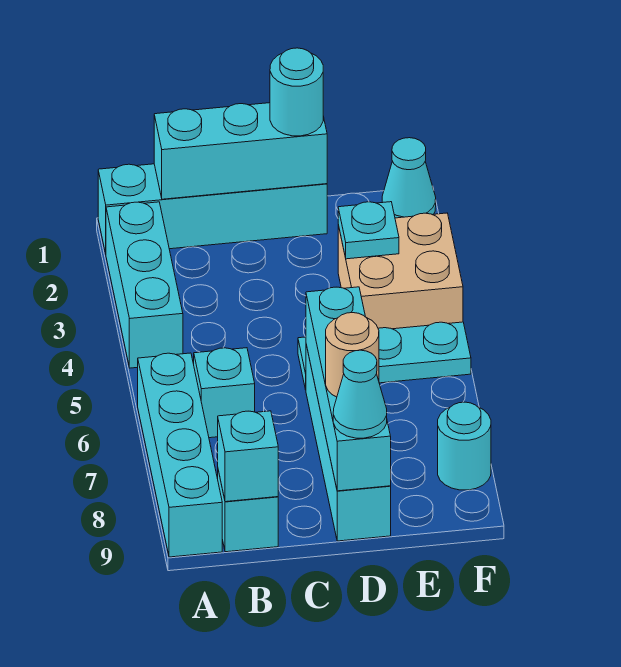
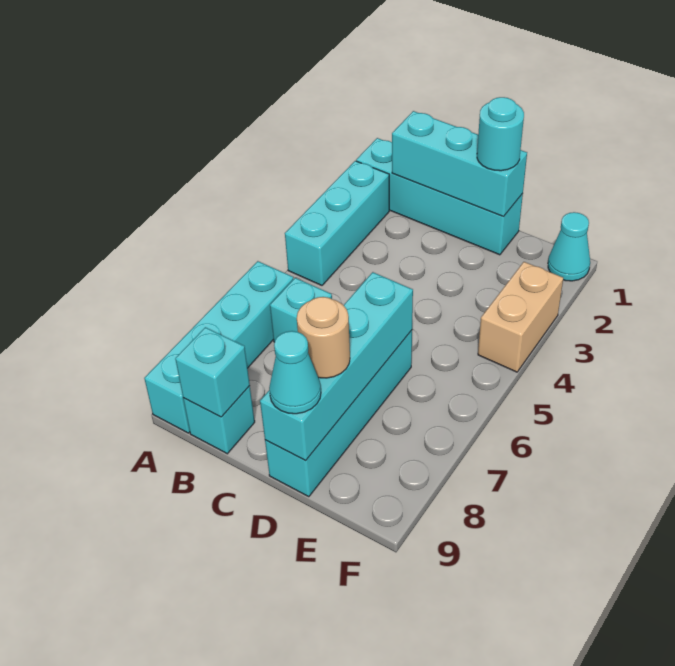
cyan plate D5:F5 level 1 -> none
tan brick E3:F4 level 1 -> tan brick F3:F4 level 1
cyan plate E3 level 2 -> none
cyan round brick F8 level 1 -> none

